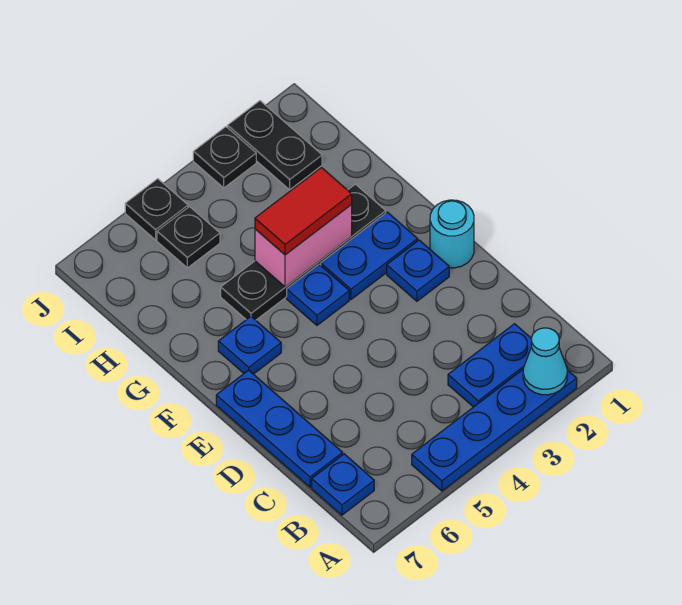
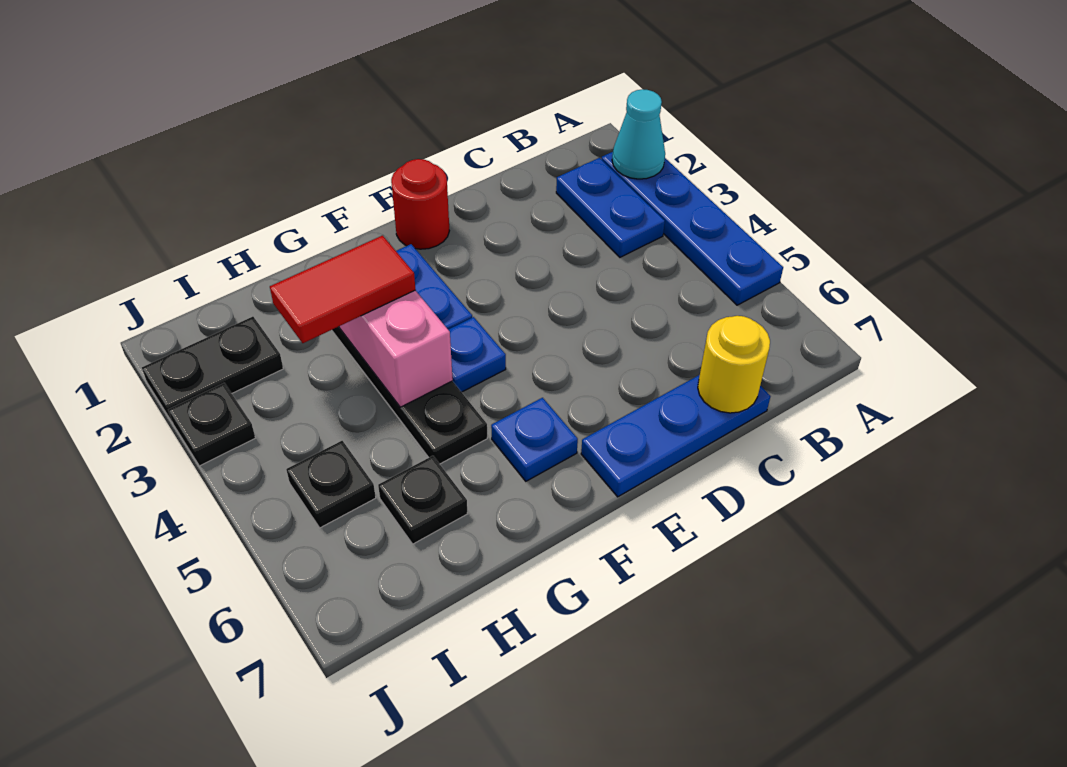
blue plate B7 level 1 -> none
none -> yellow round brick C7 level 2
cyan round brick E1 level 1 -> red round brick E1 level 1
blue plate E2 level 1 -> none
red tile G3:G4 level 3 -> red tile G3:H3 level 3
black plate J5 level 1 -> black plate H6 level 1

